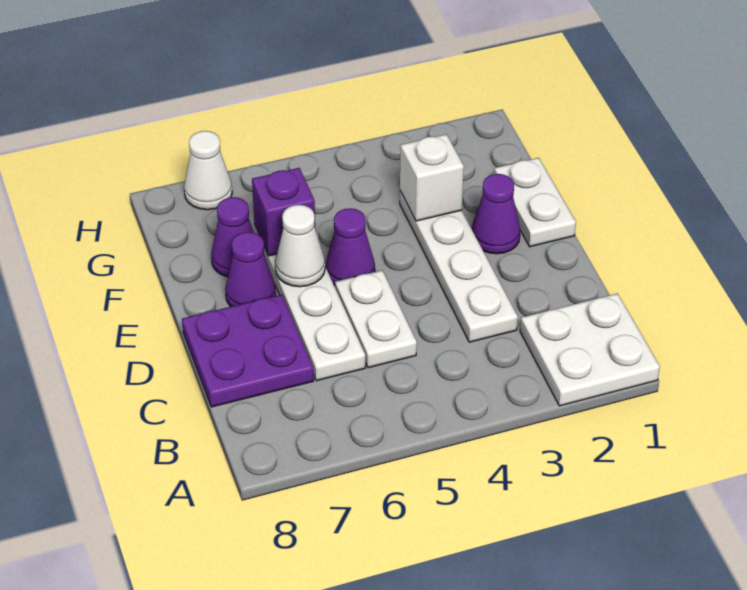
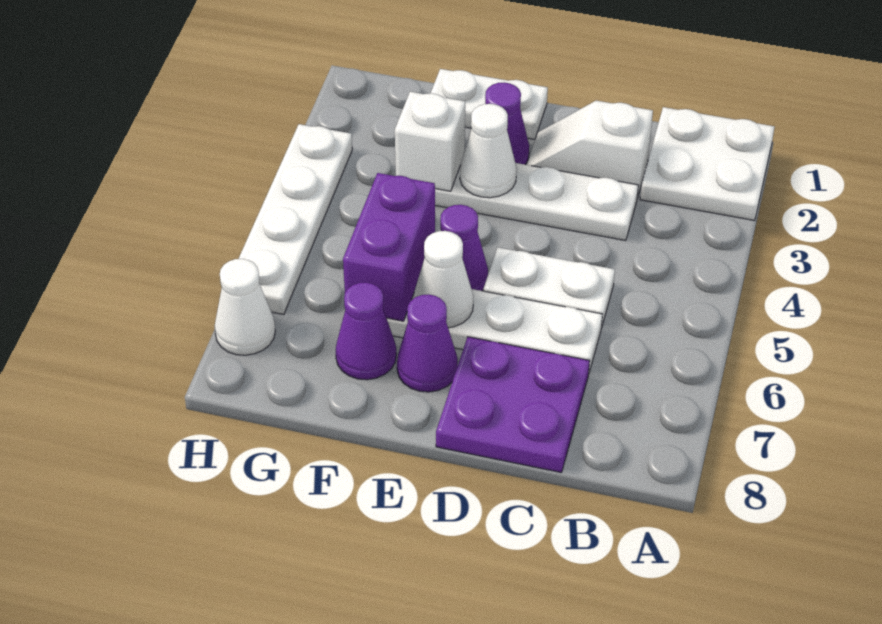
none -> white slope C2:D2 level 1 top C
none -> white cone E3 level 2
purple brick F6 level 2 -> purple brick F5:F6 level 2
none -> white plate H3:H6 level 1

